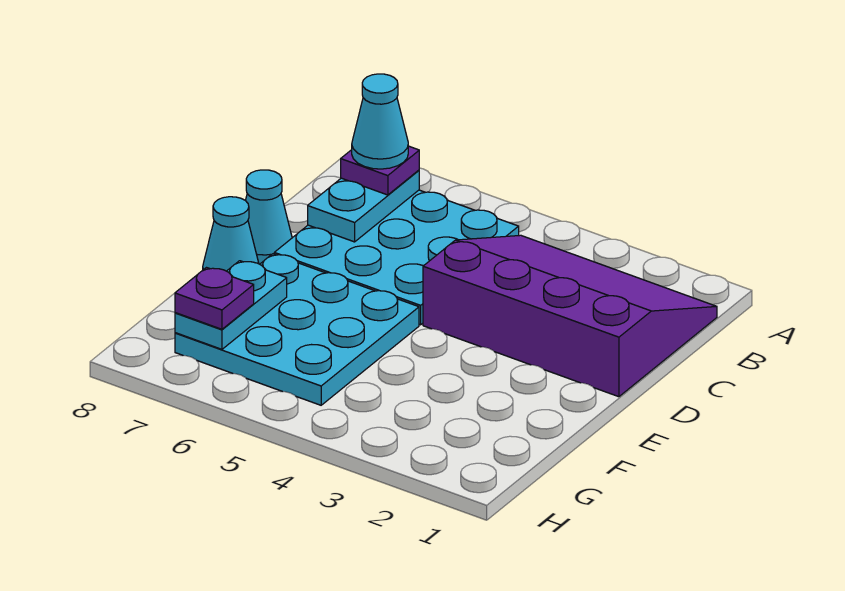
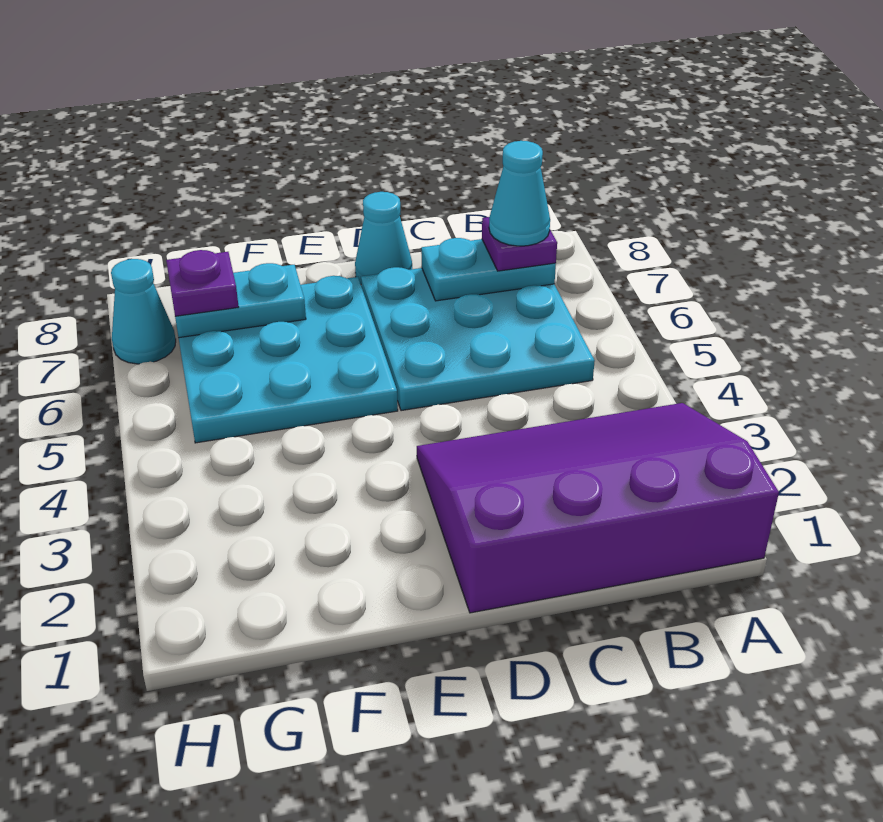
purple slope B1:D4 level 1 top D -> purple slope A1:D3 level 1 top 1
cyan cone E8 level 1 -> cyan cone H7 level 1

